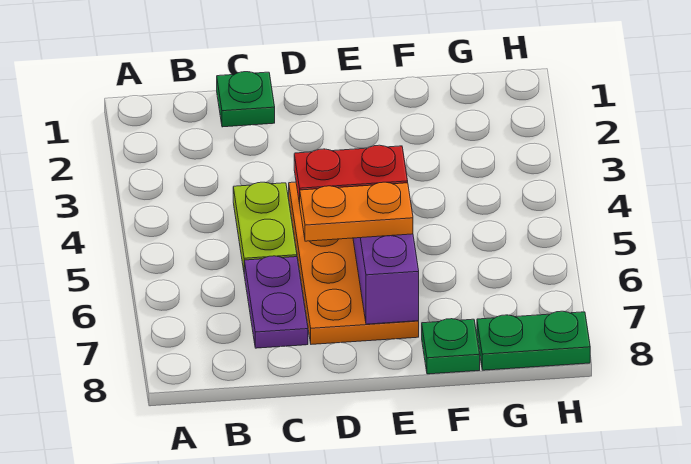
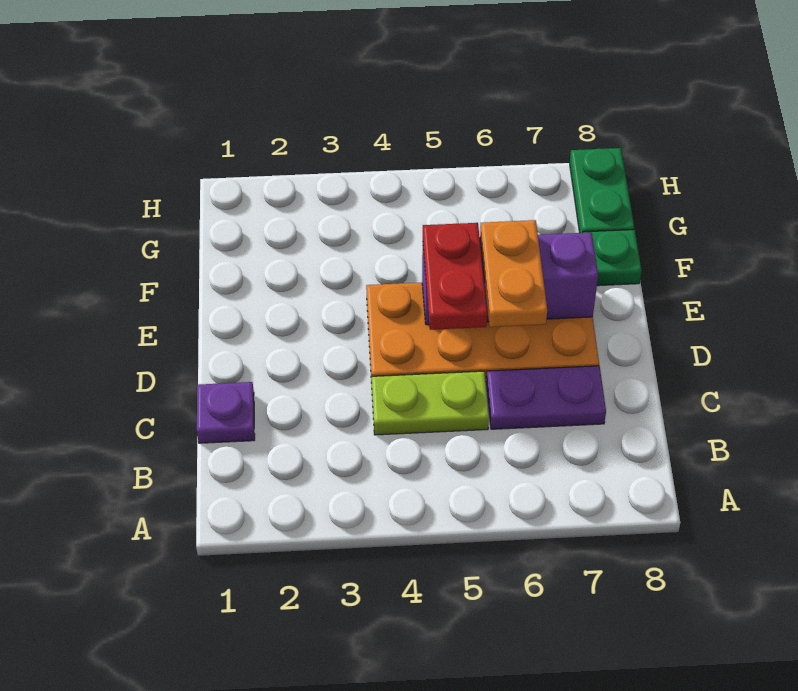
green plate C1 level 1 -> purple plate C1 level 1

